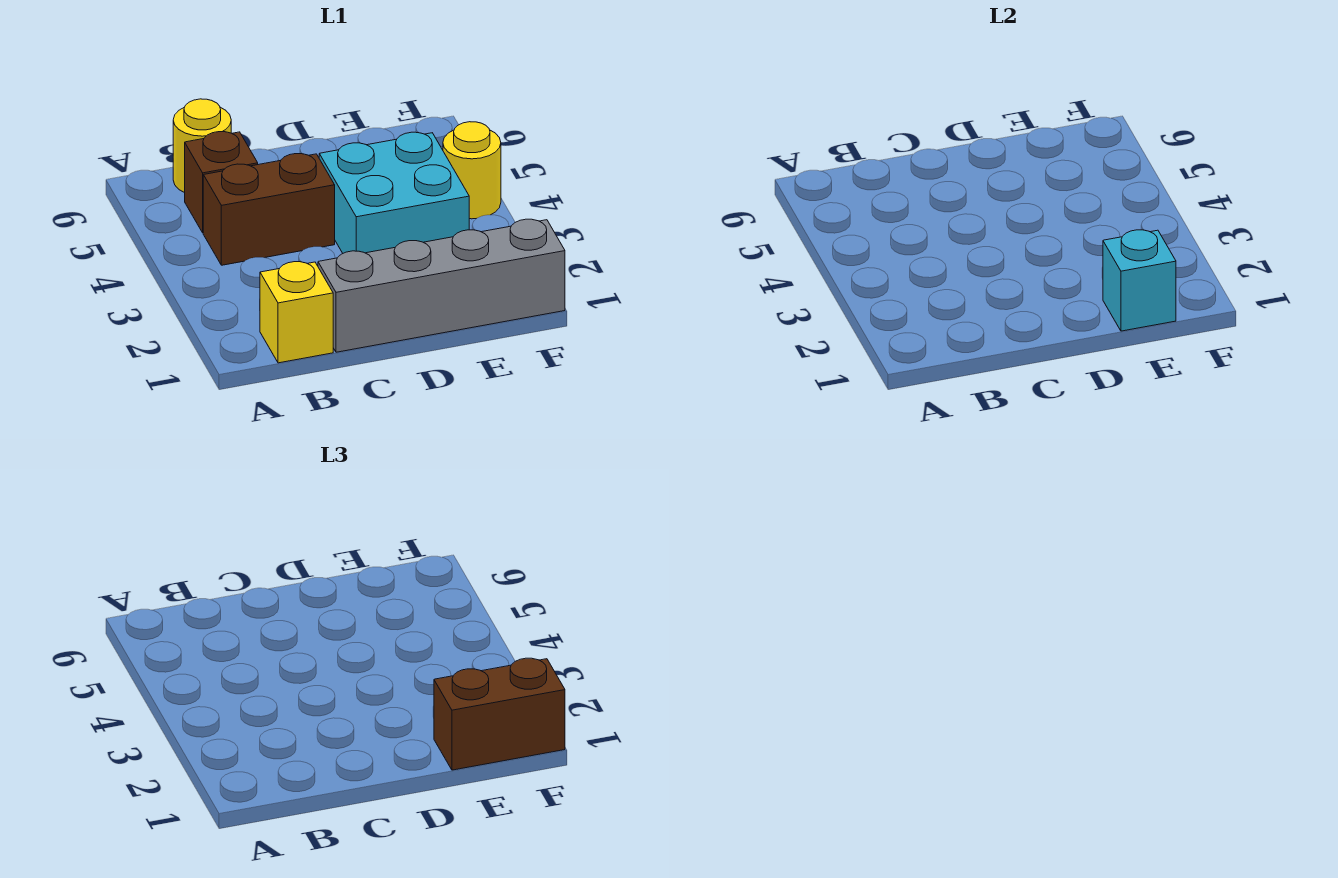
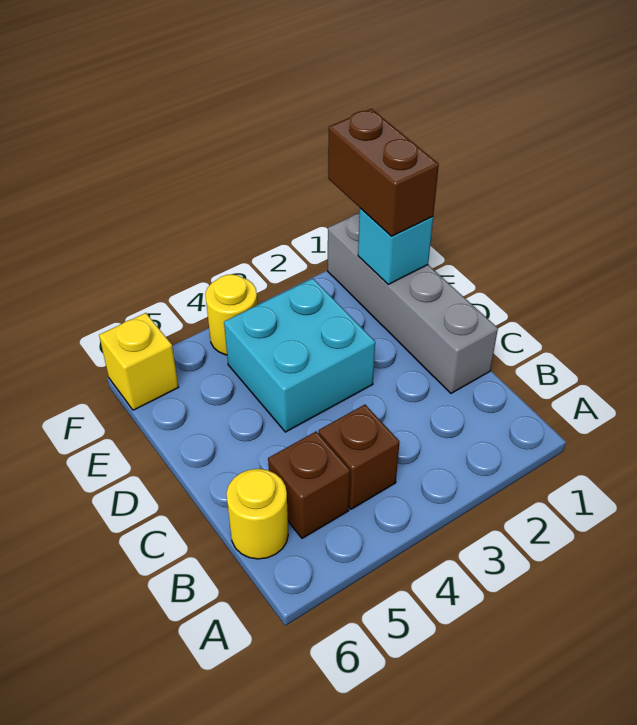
yellow brick B1 level 1 -> yellow brick F6 level 1
brown brick B4:C4 level 1 -> brown brick B4 level 1

